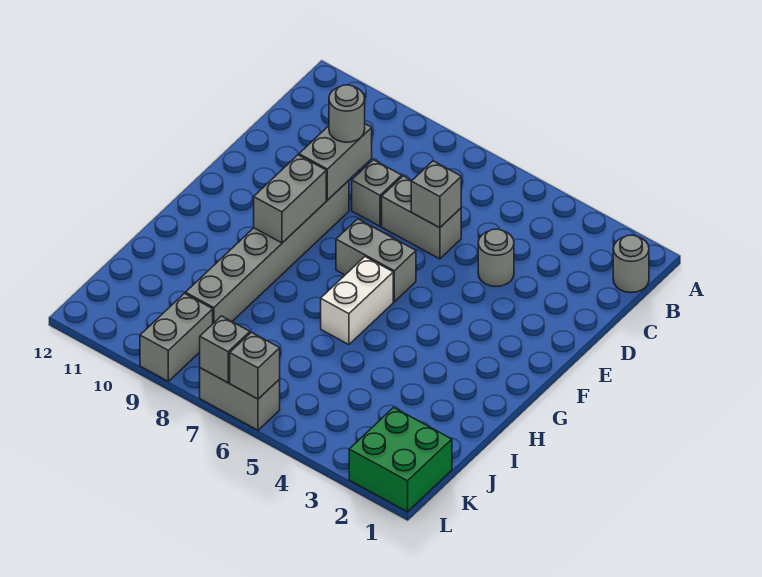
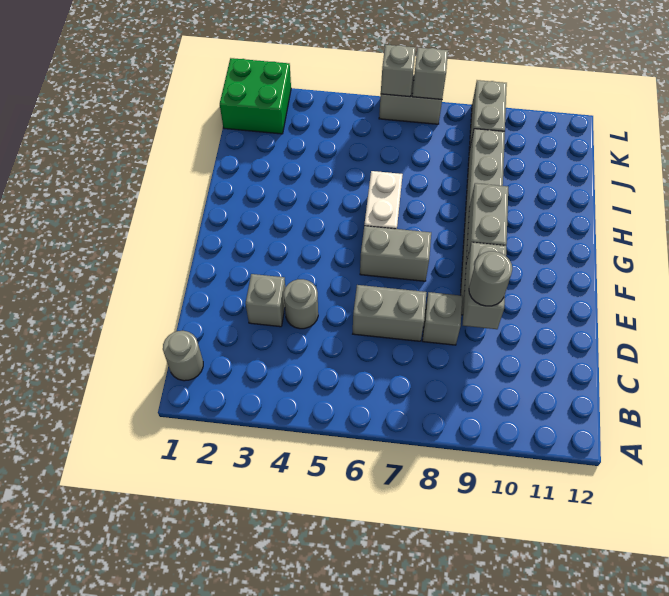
grey brick D6 level 2 -> grey brick D3 level 1

